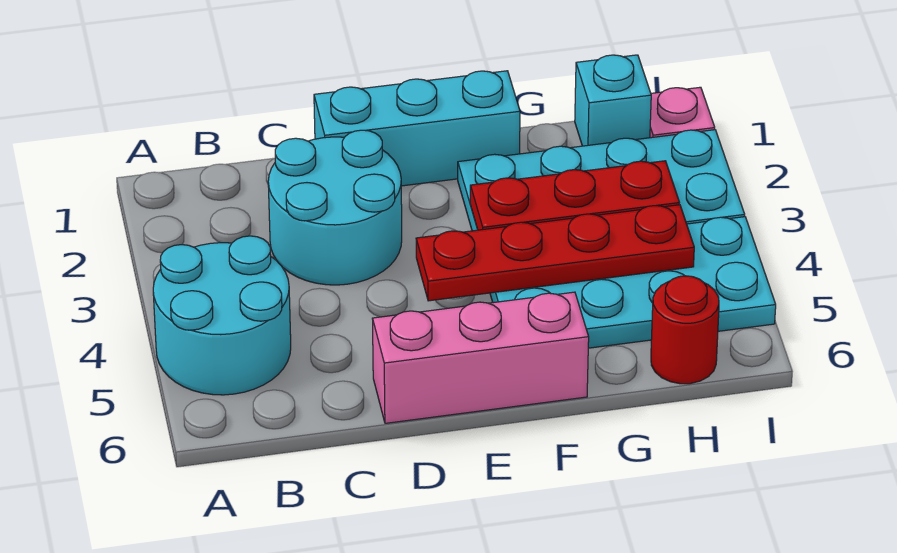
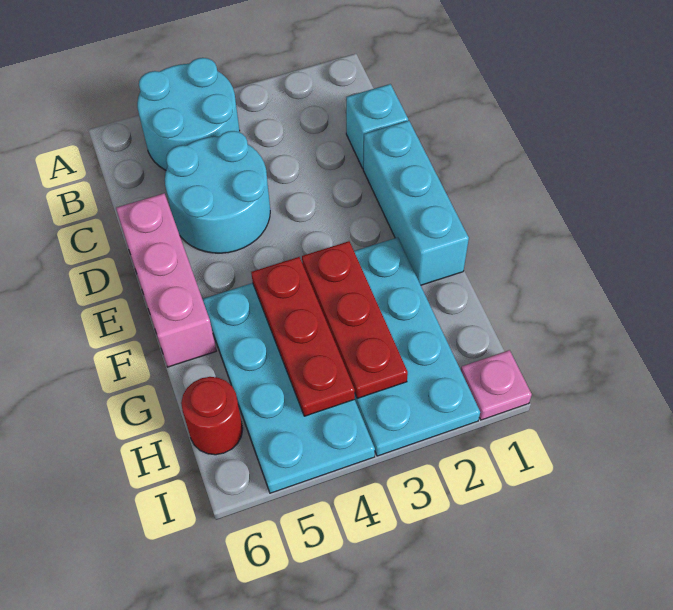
cyan round brick C2:D3 level 1 -> cyan round brick C4:D5 level 1
red plate E4:H4 level 2 -> red plate F4:H4 level 2
cyan brick H1 level 1 -> cyan brick C1 level 1

